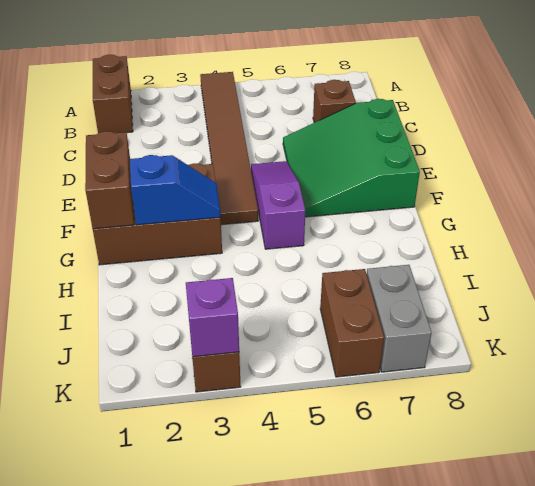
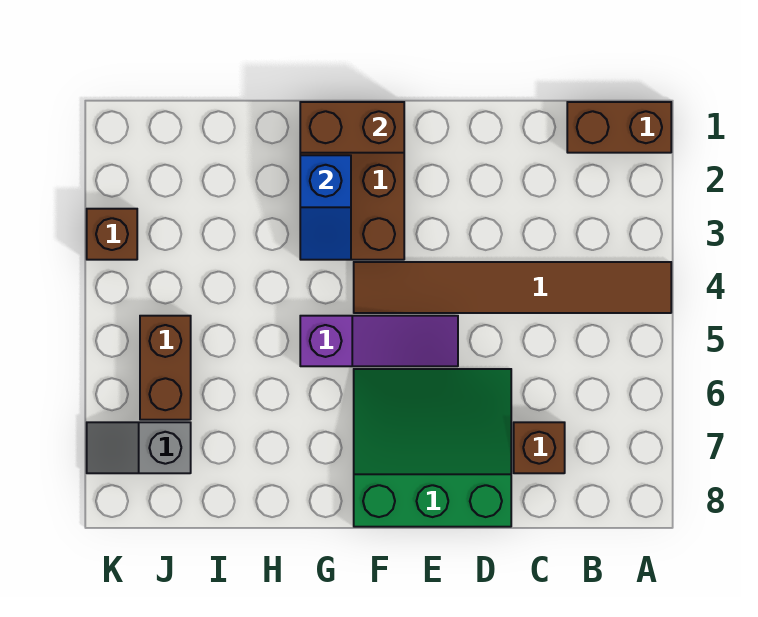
brown brick J6:K6 level 1 -> brown brick J5:J6 level 1
grey brick J7:K7 level 1 -> grey slope J7:K7 level 1 top J
purple brick K3 level 2 -> none

